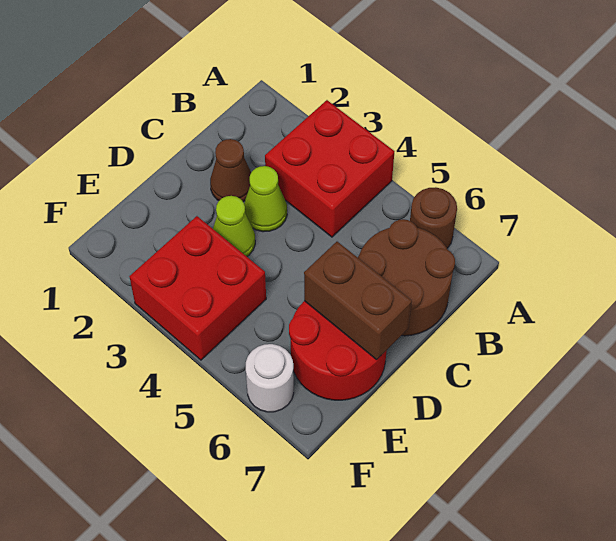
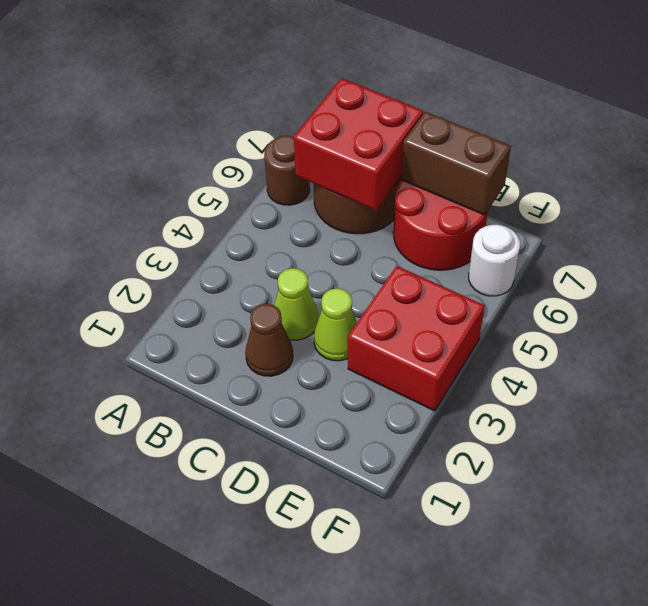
red brick A3:B4 level 1 -> red brick B6:C7 level 2
brown brick D6:D7 level 2 -> brown brick D7:E7 level 2

